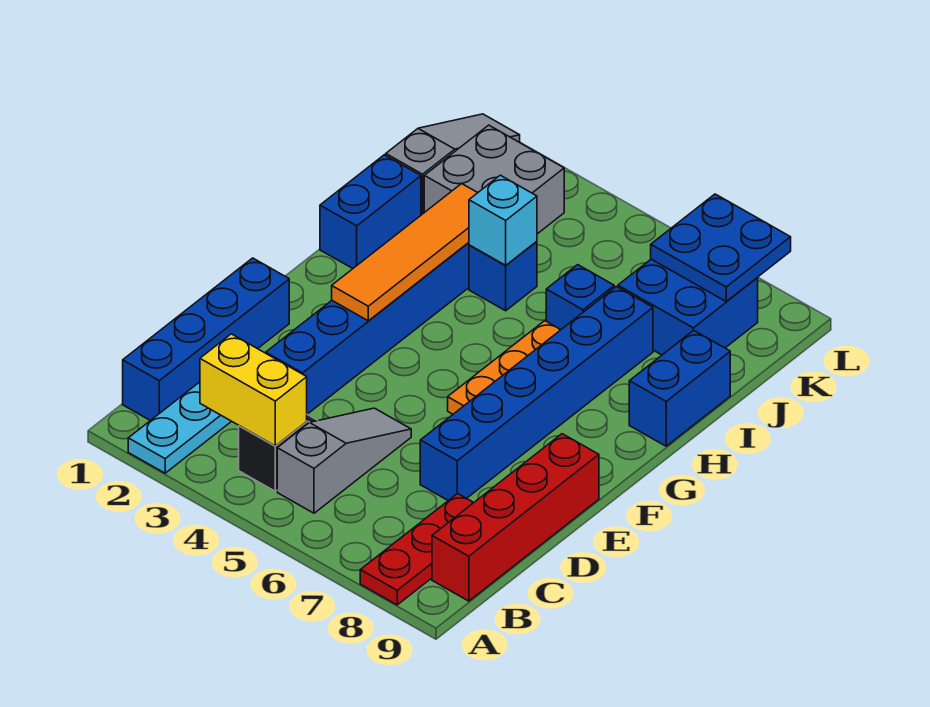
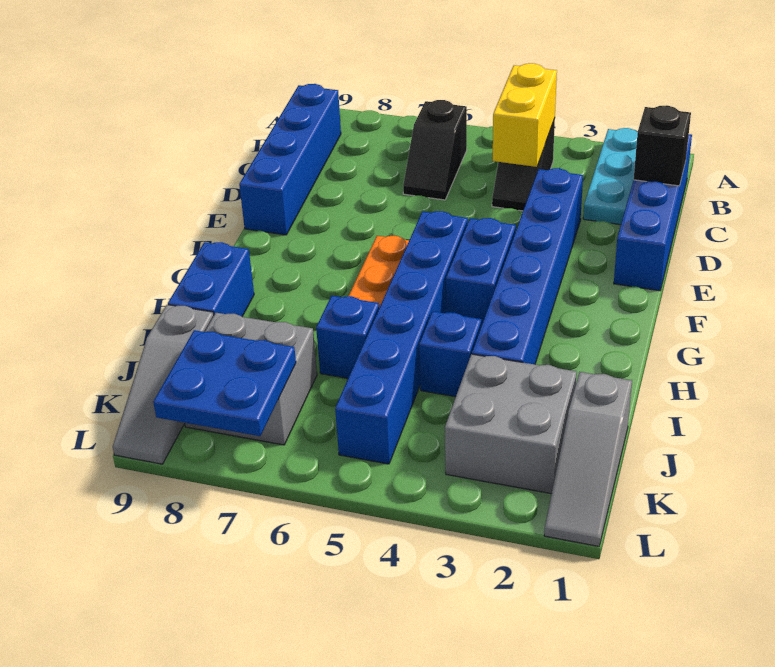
red plate A8:C8 level 1 -> none
yellow brick B3:B4 level 2 -> yellow brick B4:C4 level 2
grey slope B5:D5 level 1 top B -> grey slope J9:L9 level 1 top J
none -> black slope B6:C6 level 1 top B
red brick B9:E9 level 1 -> blue brick B9:E9 level 1
none -> black brick C1 level 2
blue brick D7:I7 level 1 -> blue brick F5:K5 level 1
orange tile F3:I3 level 2 -> none
blue brick H1:I1 level 1 -> blue brick F4:G4 level 1
cyan brick I4 level 2 -> none
blue brick J7:K8 level 1 -> grey brick J7:K8 level 1

